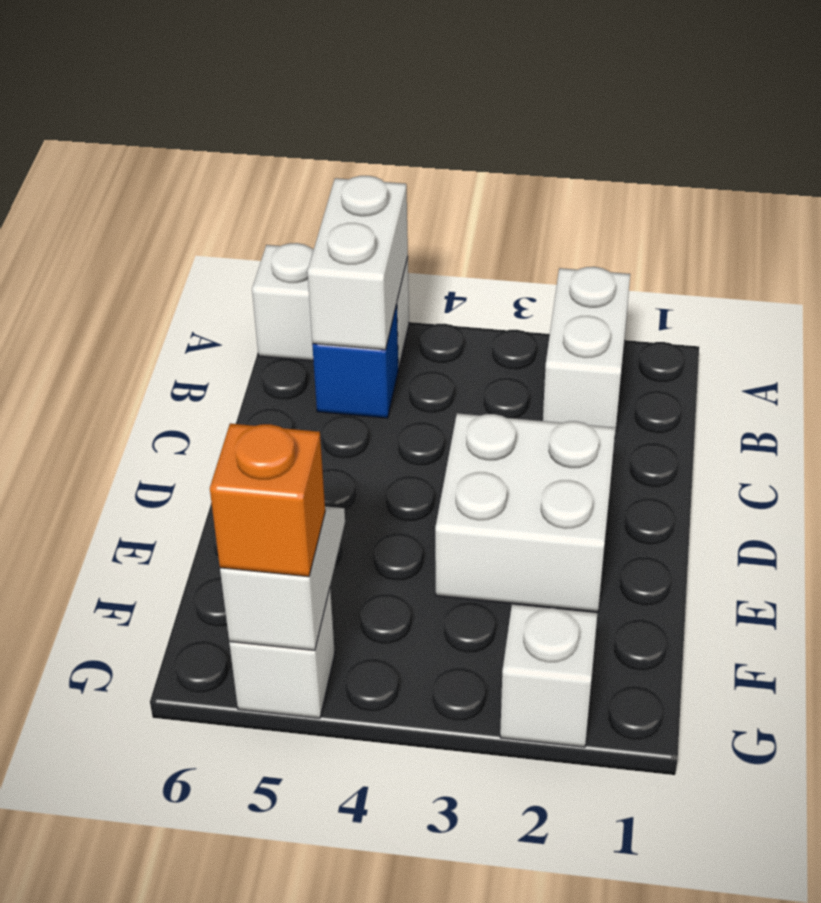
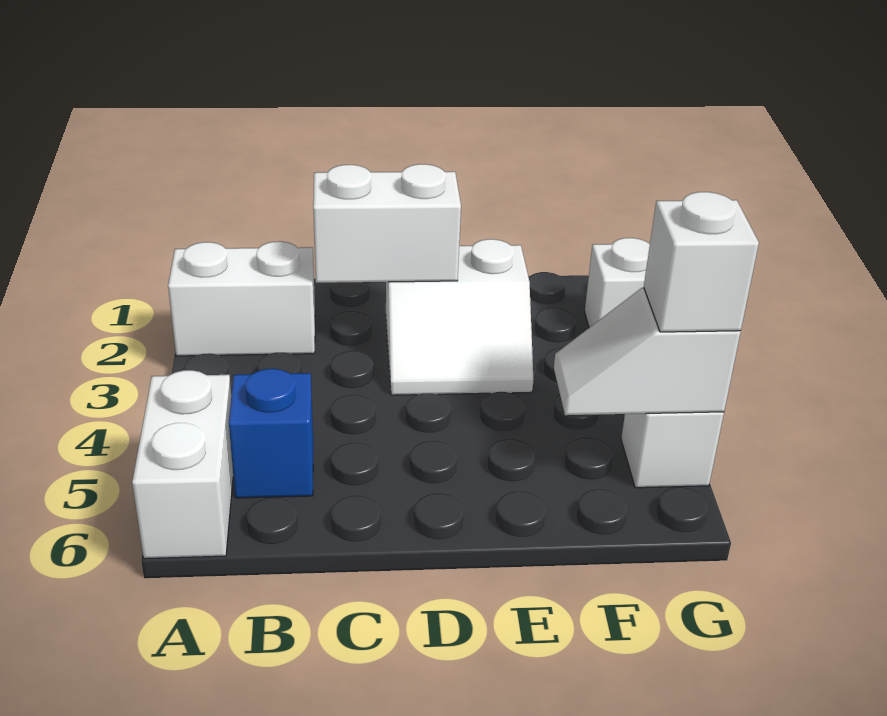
white brick A5:B5 level 2 -> white brick C2:D2 level 2
white brick D2:E3 level 1 -> white slope D2:E3 level 1 top 2
orange brick G5 level 3 -> white brick G5 level 3

